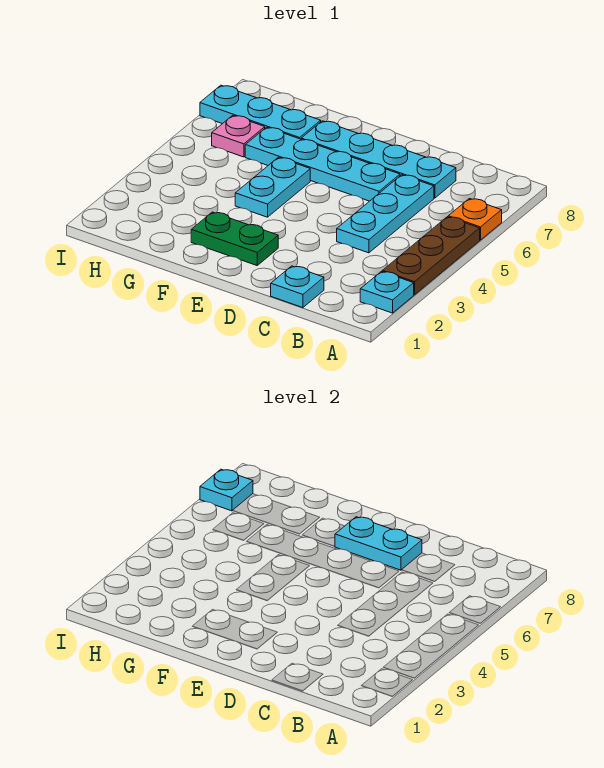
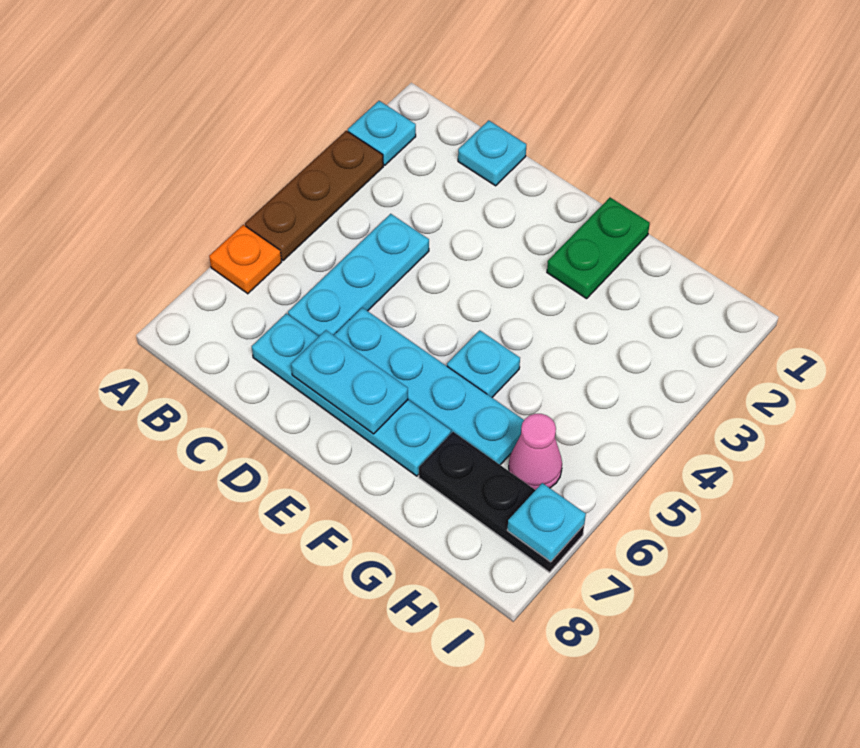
green plate E2:F2 level 1 -> green plate F1:F2 level 1
cyan plate F4:F5 level 1 -> cyan plate F5 level 1
cyan plate G7:I7 level 1 -> black plate G7:I7 level 1
pink plate H6 level 1 -> pink cone H6 level 1

